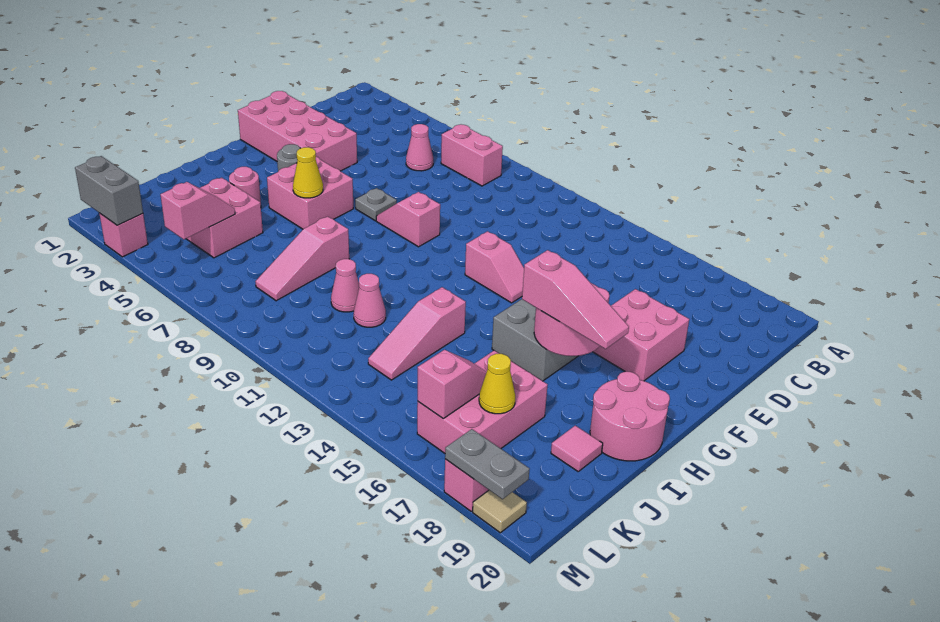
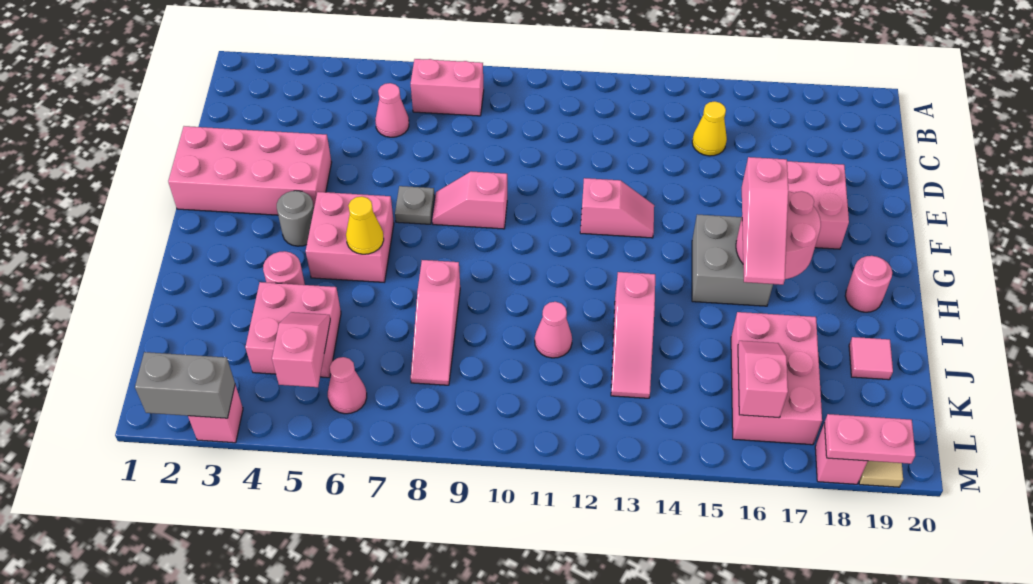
pink slope H16:H18 level 3 top 16 -> pink slope G16:I16 level 3 top G
pink round brick H19:I20 level 1 -> pink round brick H19 level 1
pink cone J10 level 1 -> pink cone L6 level 1
yellow cone K17 level 2 -> yellow cone C15 level 1
grey plate M18:M19 level 2 -> pink plate M18:M19 level 2

